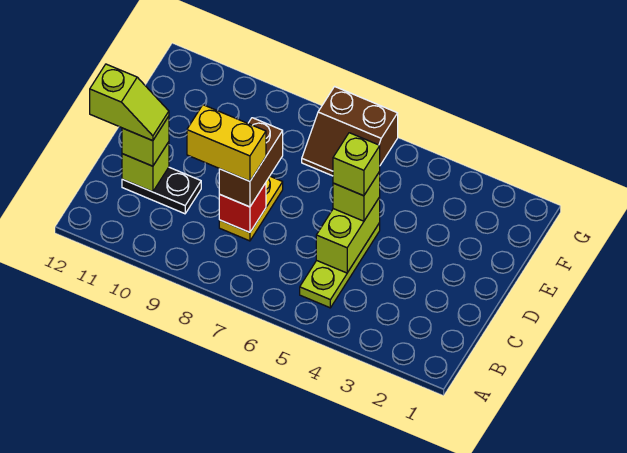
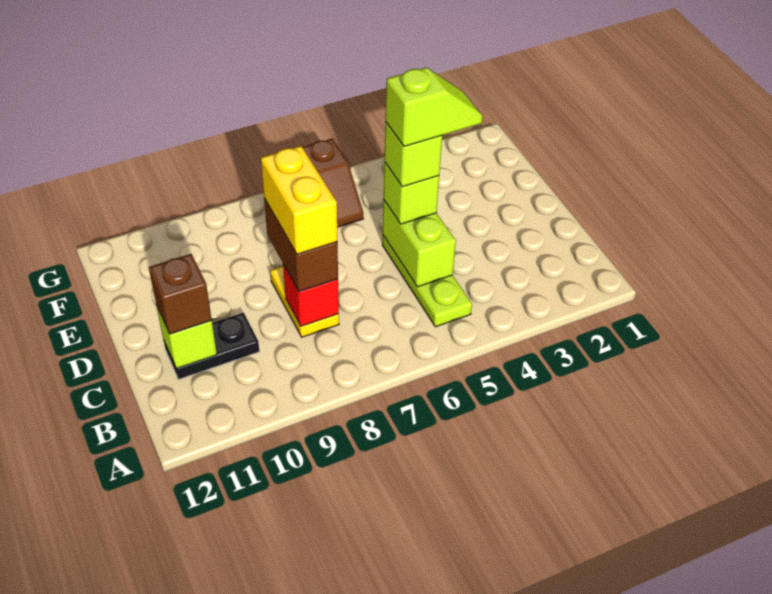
yellow brick C8:C9 level 4 -> yellow brick C8:D8 level 4
lime brick C11 level 3 -> brown brick C11 level 3
lime slope C11:C12 level 4 top 12 -> lime slope D4:D5 level 5 top 5

